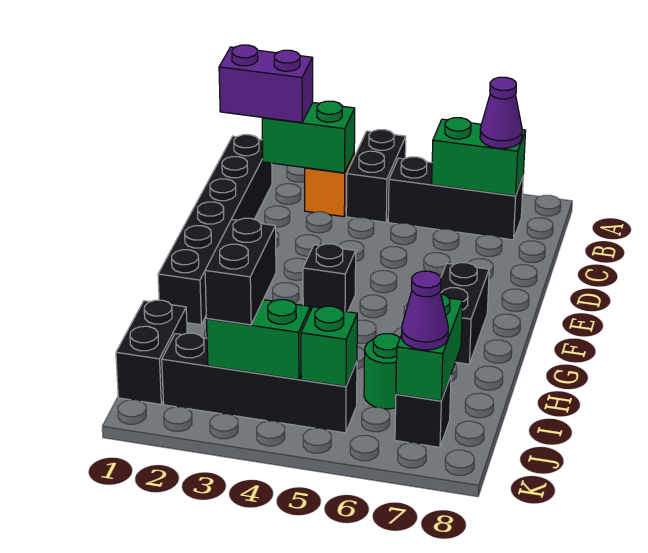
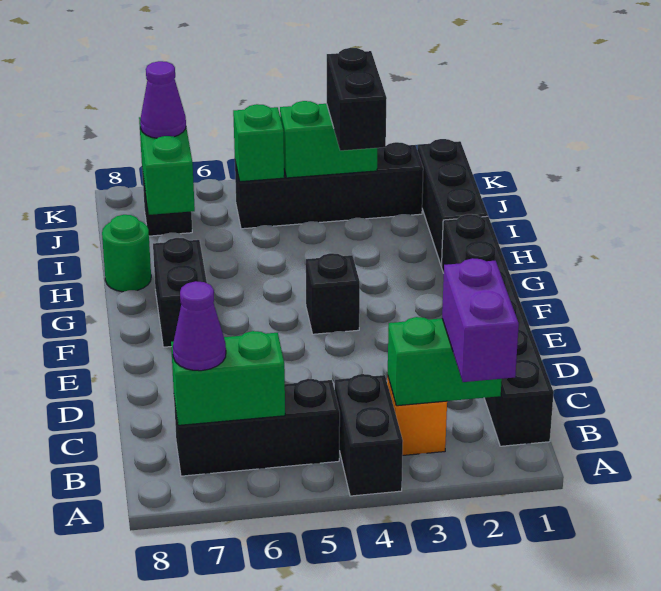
purple brick B1:B2 level 3 -> purple brick A2:B2 level 3
black brick I1:J1 level 1 -> black brick H1:J1 level 1
green round brick I6 level 1 -> green round brick H8 level 1

